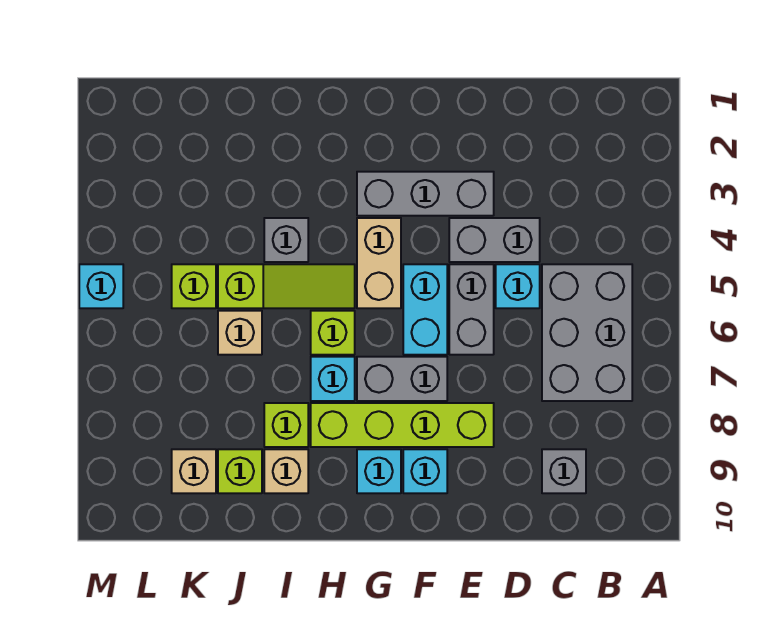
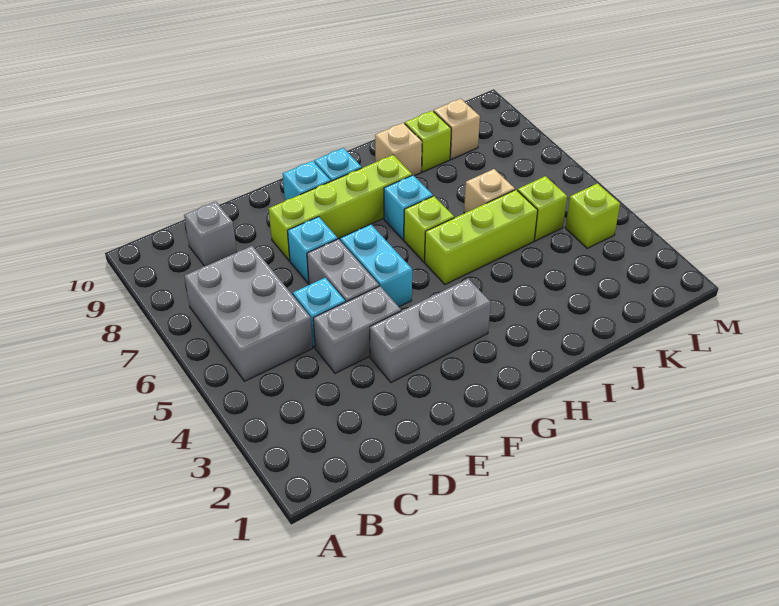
grey brick F7:G7 level 1 -> none
tan brick G4:G5 level 1 -> none
lime slope H5:J5 level 1 top J -> lime brick H5:J5 level 1
grey brick I4 level 1 -> none
lime brick I8 level 1 -> lime brick L4 level 1
cyan brick M5 level 1 -> cyan brick E7 level 1

